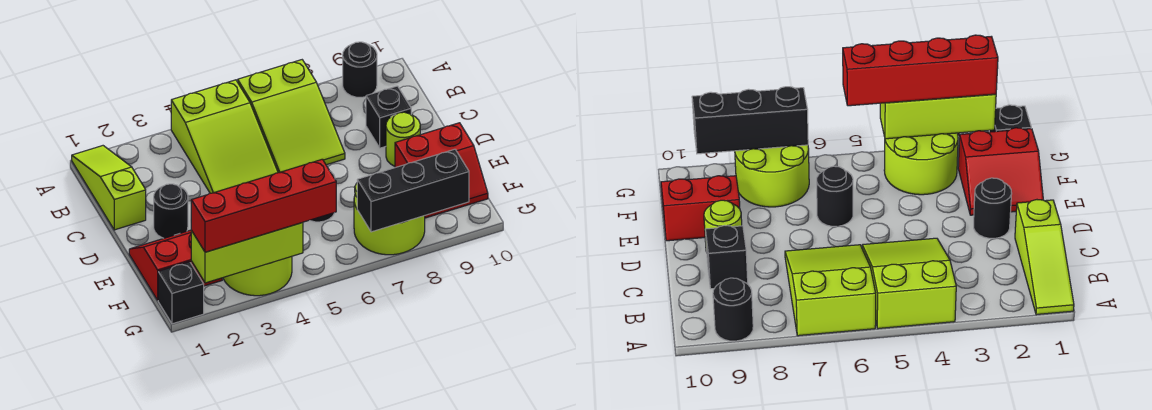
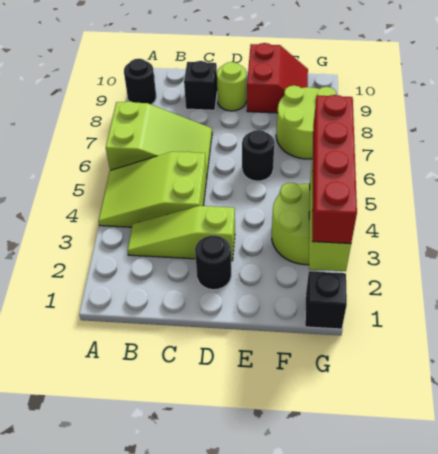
lime slope A1:C1 level 1 top C -> lime slope B3:D3 level 1 top D
lime slope A4:C5 level 1 top A -> lime slope A4:C5 level 1 top C
red slope E1:F2 level 1 top F -> none
black brick G7:G9 level 2 -> none

